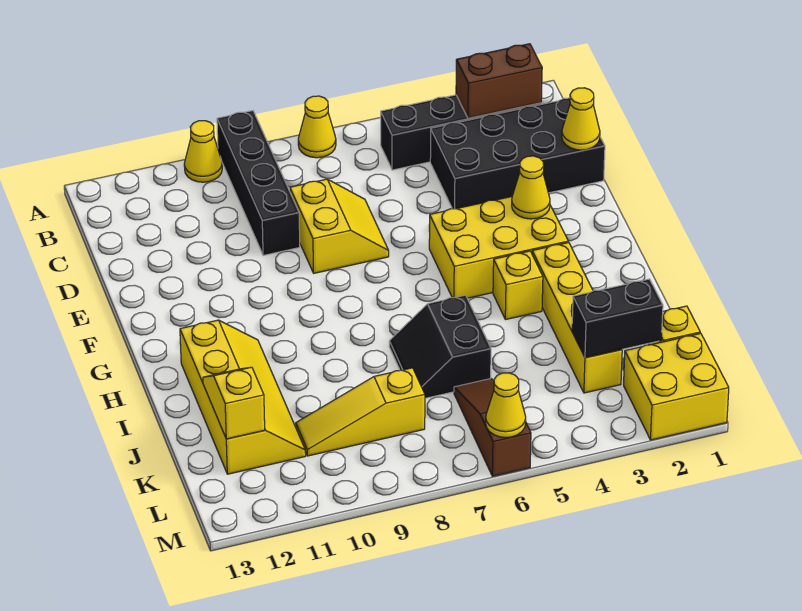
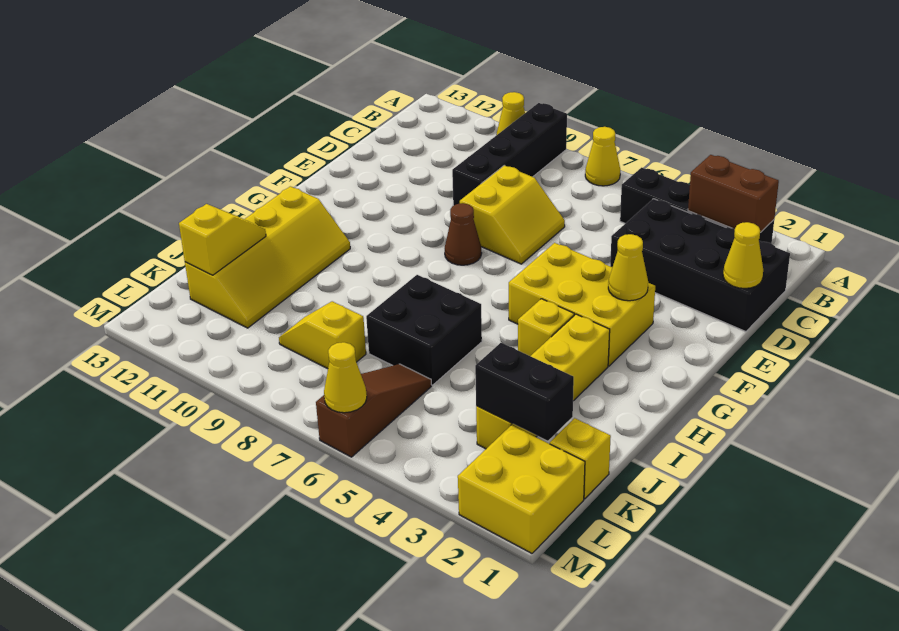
none -> brown cone F8 level 1
black slope I6:J7 level 1 top 6 -> black brick I6:J7 level 1
yellow slope K8:K10 level 1 top 8 -> yellow slope K8:K9 level 1 top 8

